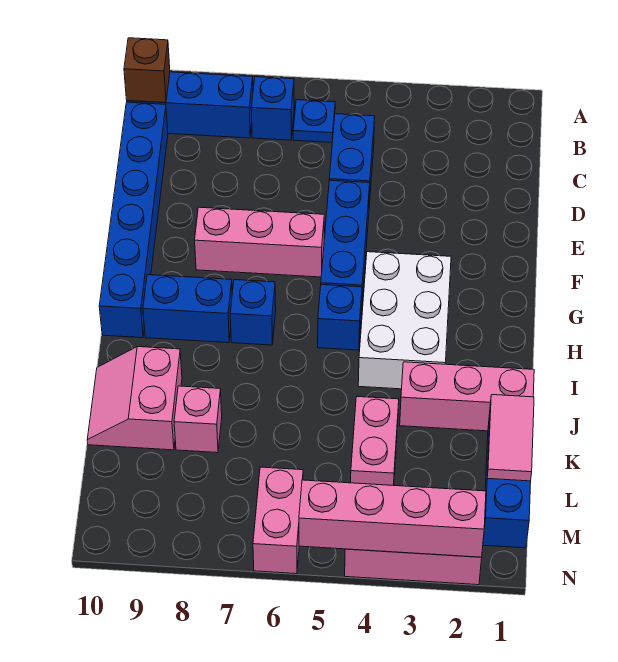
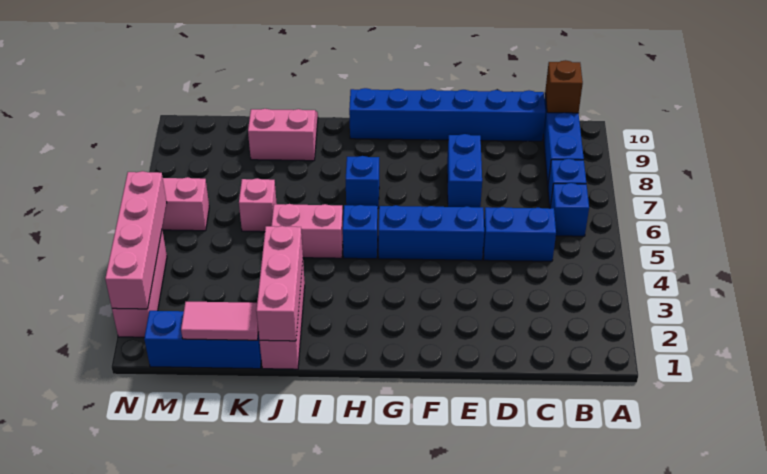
blue plate B6 level 1 -> blue brick B6 level 1
pink brick F6:F8 level 1 -> pink brick J1:J3 level 2
white brick G3:I4 level 1 -> none
blue brick H8:H9 level 1 -> blue brick E7:E8 level 1
pink brick K4:L4 level 1 -> pink brick I5:J5 level 1
pink brick K8 level 1 -> pink brick K6 level 1

